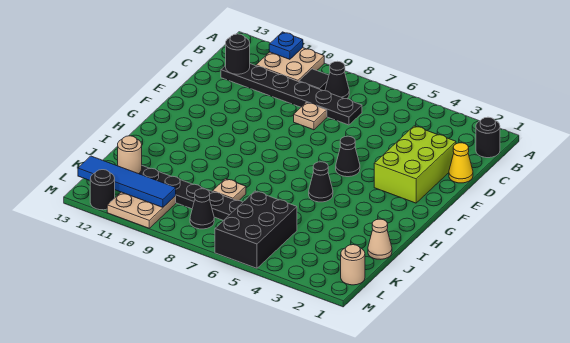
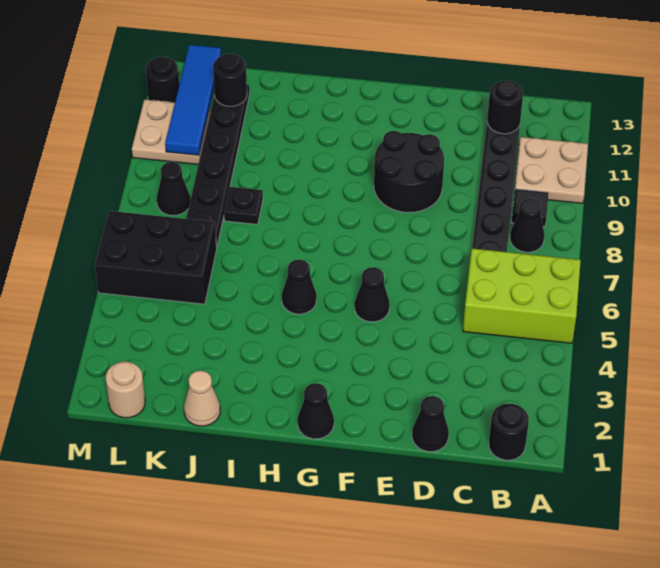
blue plate A11 level 2 -> none
yellow cone D1 level 1 -> black cone D1 level 1
lime brick D2:F3 level 1 -> lime brick A5:C6 level 1
tan plate D8 level 1 -> none
none -> black round brick E9:F10 level 1
none -> black cone G1 level 1
tan plate J8 level 1 -> black plate J8 level 1
tan round brick K12 level 2 -> black round brick K12 level 2

